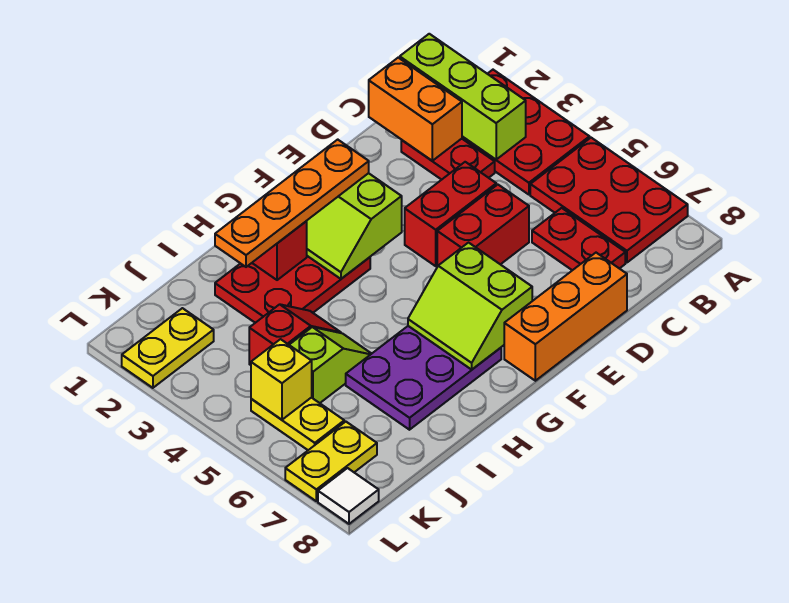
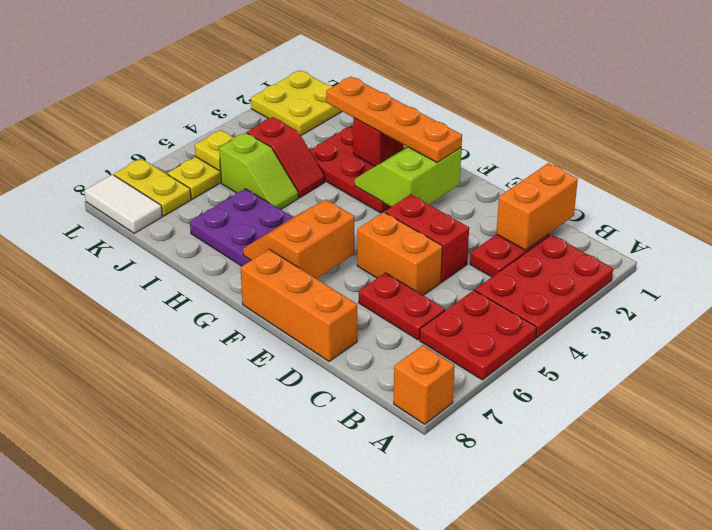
red plate A5:B7 level 1 -> red plate A5:B6 level 1
none -> orange brick A8 level 1
lime brick B1:B3 level 2 -> none
red plate C6:C7 level 1 -> red plate C6:D6 level 1
red brick D5:E5 level 1 -> orange brick D5:E5 level 1
lime slope F6:G7 level 2 top F -> orange slope F6:G7 level 2 top F
yellow plate K2:L2 level 1 -> yellow plate K1:L2 level 1
yellow brick K5 level 2 -> yellow plate K5 level 2
white tile L8 level 1 -> white tile K8:L8 level 1

